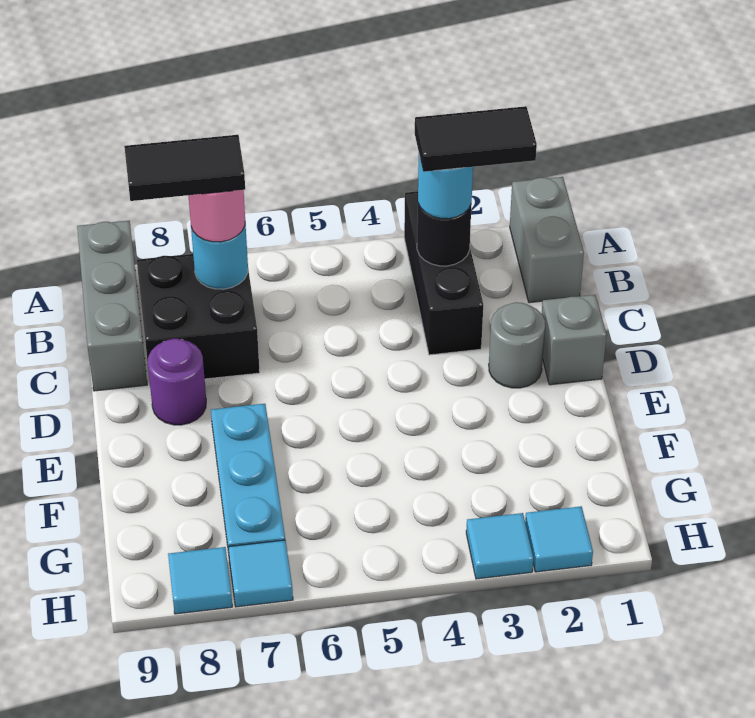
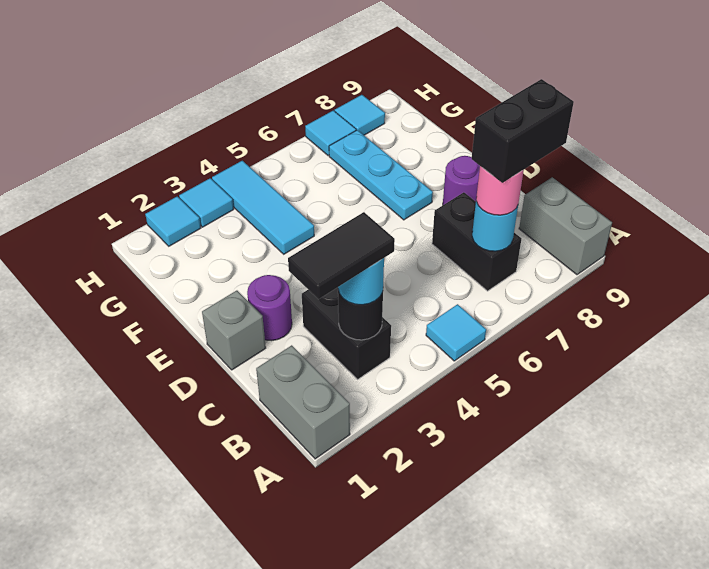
black brick A3:C3 level 1 -> black brick B3:C3 level 1
none -> cyan tile A5 level 1
grey brick A9:C9 level 1 -> grey brick A9:B9 level 1
black brick B7:C8 level 1 -> black brick B7:C7 level 1
black tile B7:B8 level 4 -> black brick B7:B8 level 4
grey round brick D2 level 1 -> purple round brick D2 level 1
none -> cyan tile F4:H4 level 1

